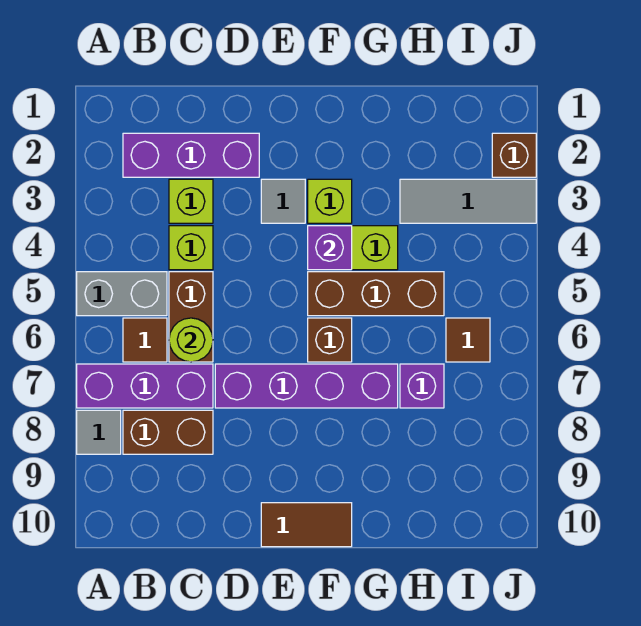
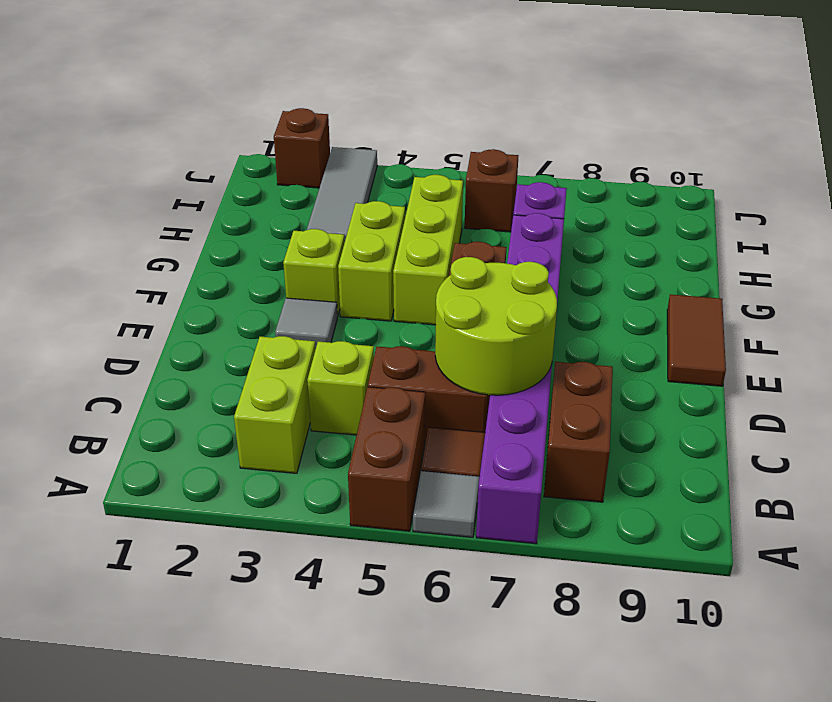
grey brick A5:B5 level 1 -> brown brick A5:B5 level 1
grey tile A8 level 1 -> grey tile A6 level 1
purple brick B2:D2 level 1 -> none
lime brick C3 level 1 -> lime brick B3:C3 level 1
lime round brick C6 level 2 -> lime round brick C6:D7 level 2
purple brick F4 level 2 -> none
brown brick F5:H5 level 1 -> lime brick F5:H5 level 1
brown tile I6 level 1 -> brown brick I6 level 1

